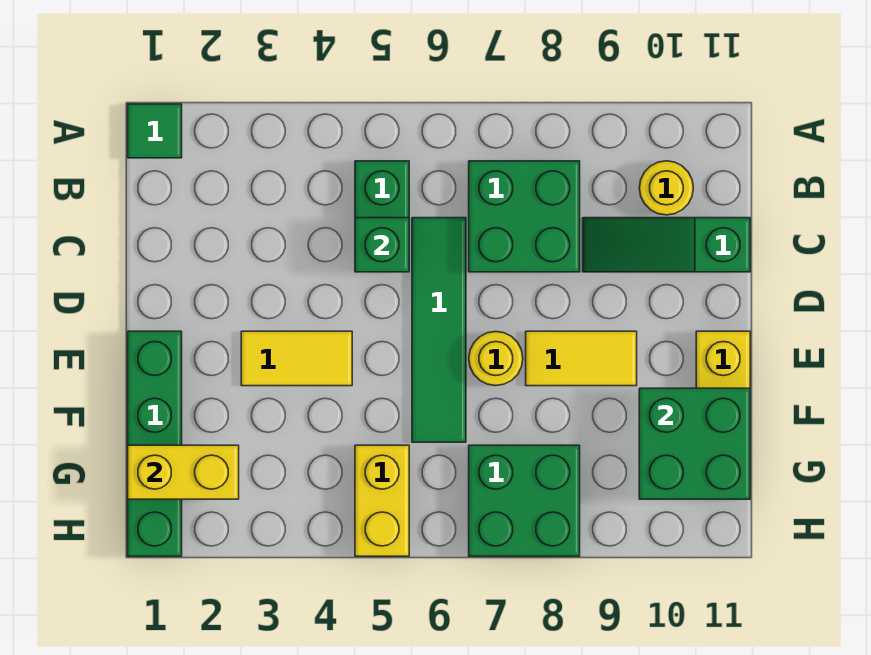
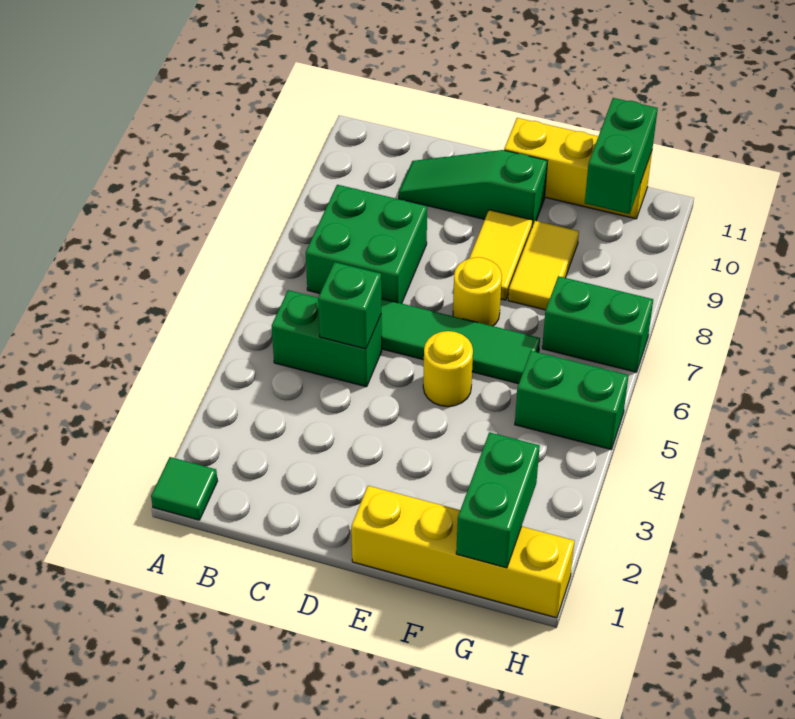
yellow round brick B10 level 1 -> yellow round brick E5 level 1
green slope C9:C11 level 1 top 11 -> green slope C10:E10 level 1 top E
green brick E1:H1 level 1 -> yellow brick E1:H1 level 1
yellow tile E3:E4 level 1 -> yellow tile F8:F9 level 1
green brick F10:G11 level 2 -> green brick G10:G11 level 2
yellow brick G1:G2 level 2 -> green brick G1:G2 level 2
yellow brick G5:H5 level 1 -> green brick G5:H5 level 1
green brick G7:H8 level 1 -> green brick G7:H7 level 1

